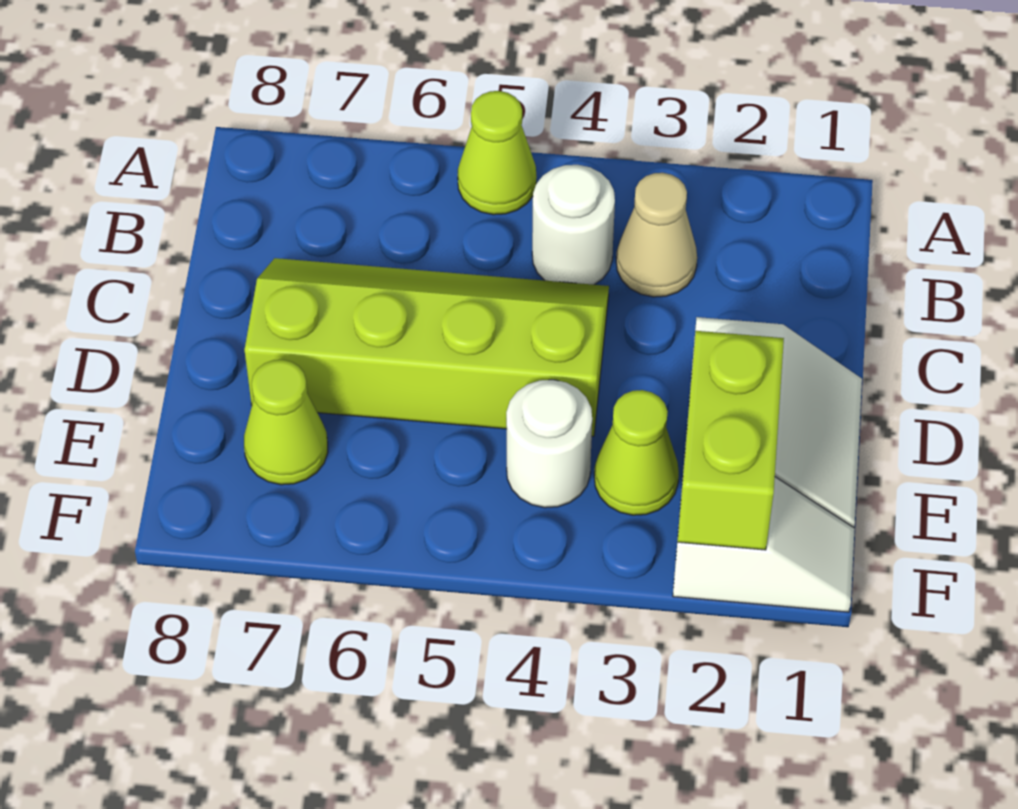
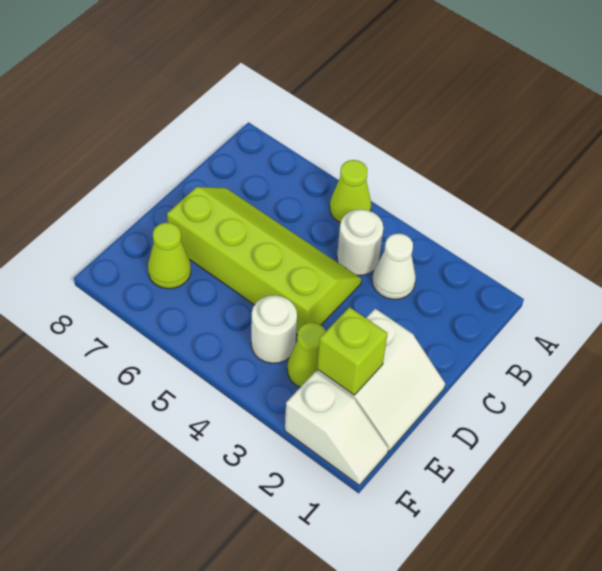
tan cone B3 level 1 -> white cone B3 level 1
lime brick E2:F2 level 2 -> lime brick E2 level 2

